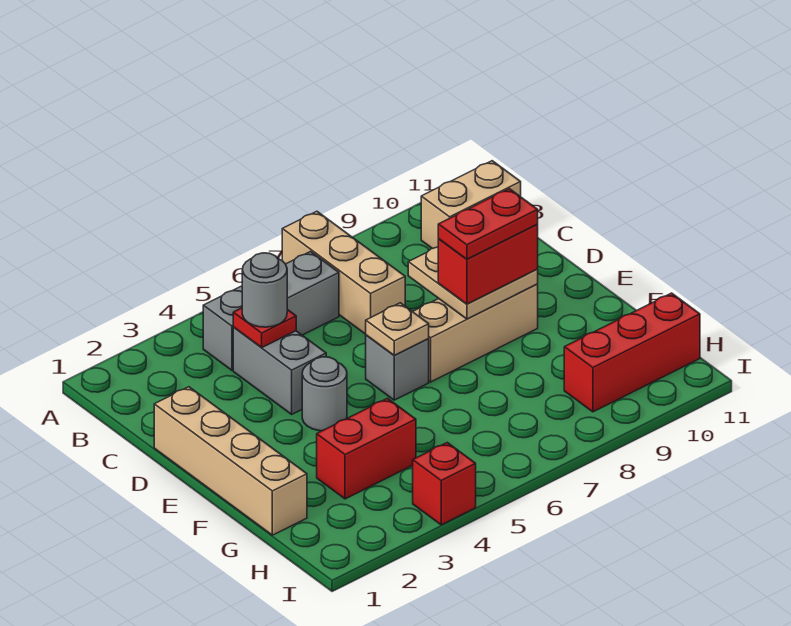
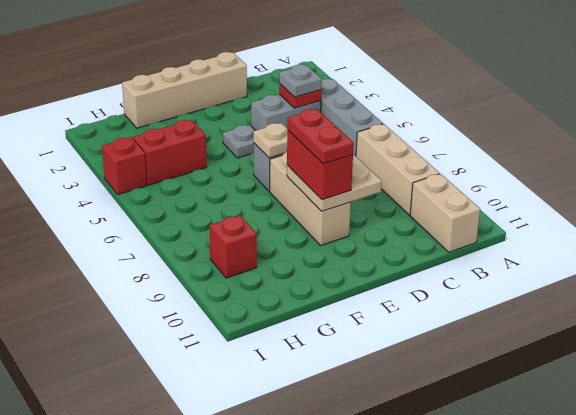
tan brick A7:C7 level 1 -> tan brick B7:B9 level 1
grey round brick C4 level 3 -> grey plate C4 level 3
grey round brick E4 level 1 -> grey plate E4 level 1
red brick G3:G4 level 1 -> red brick G4:H4 level 1
red brick H9:H11 level 1 -> red brick H9 level 1

